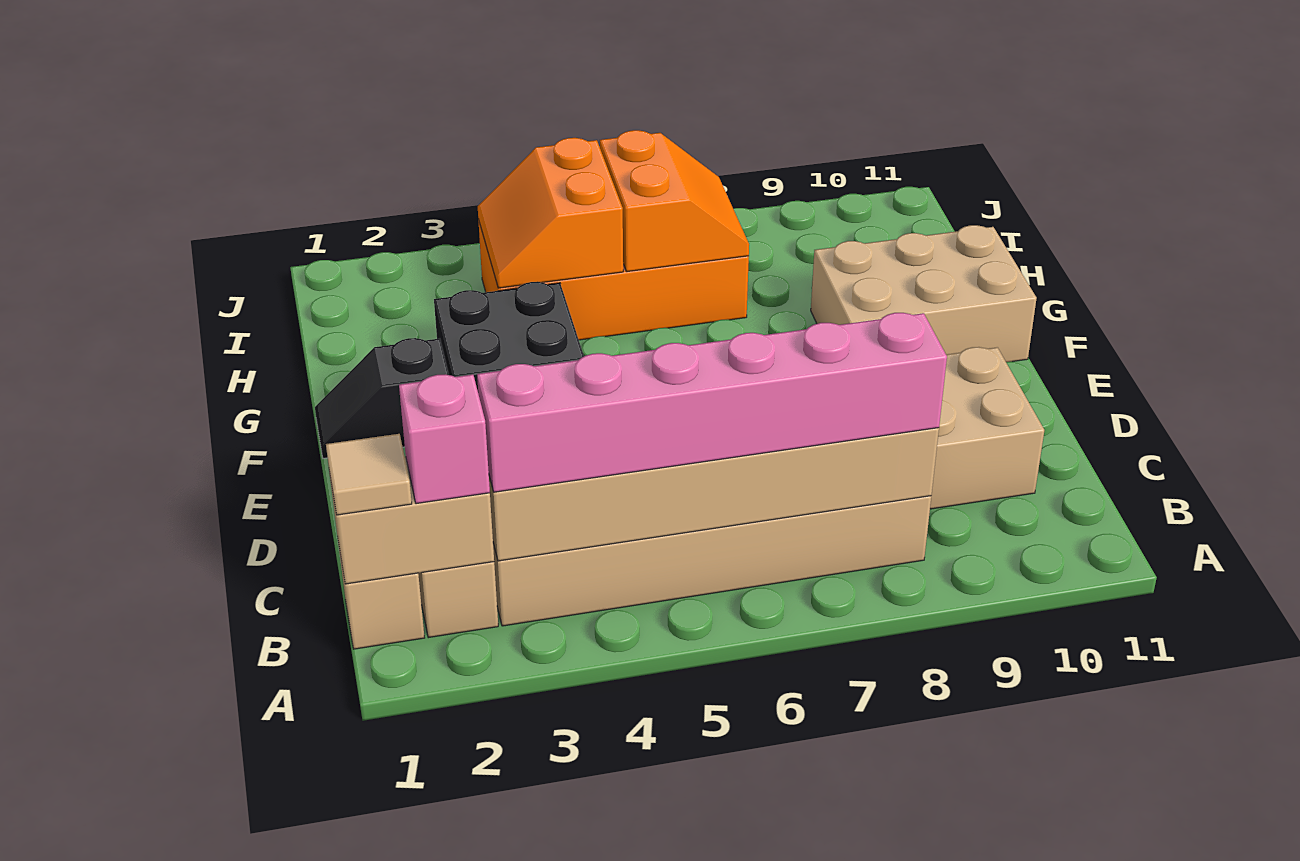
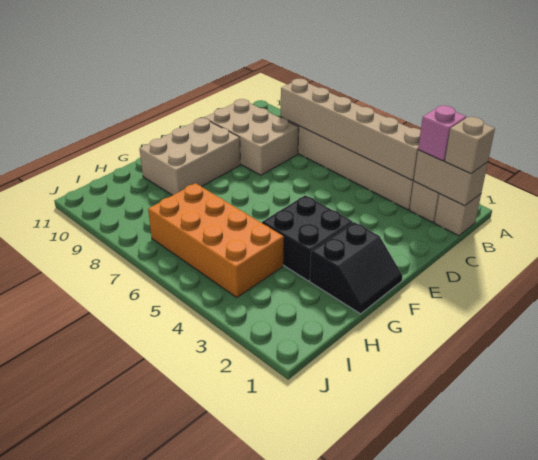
tan tile B1 level 3 -> tan brick B1 level 3
pink brick B3:B8 level 3 -> none
black slope F1:F2 level 1 top 2 -> black slope F1:G2 level 1 top 2
tan brick F9:G11 level 1 -> tan brick E9:G10 level 1
orange slope H4:I5 level 2 top 5 -> none
orange slope H6:I7 level 2 top 6 -> none

